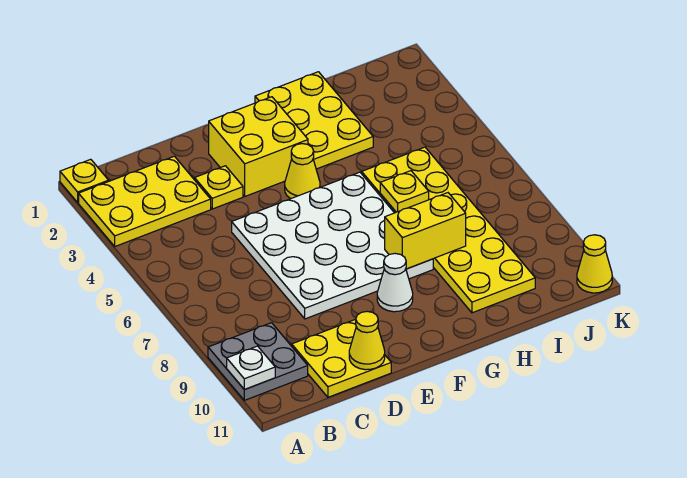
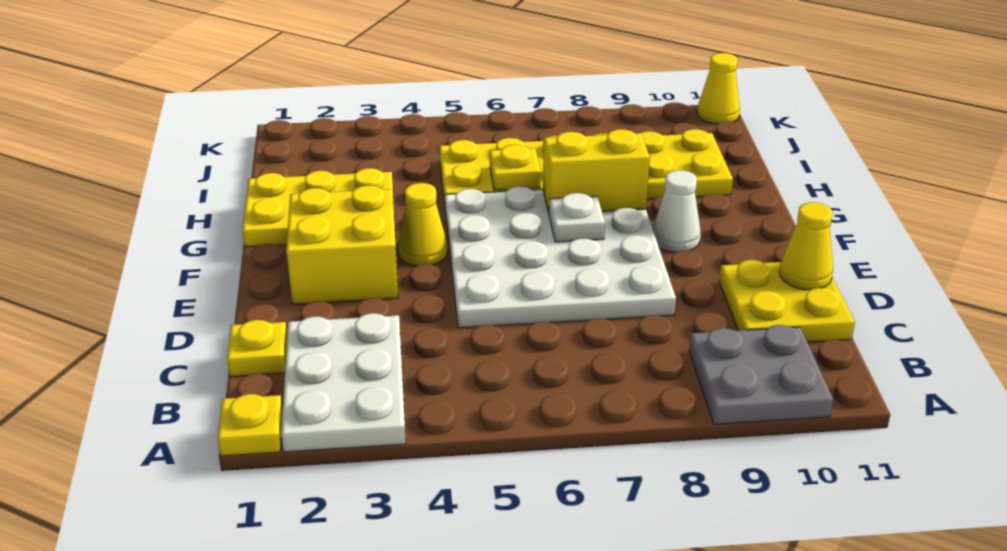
yellow plate A2:C3 level 1 -> white plate A2:C3 level 1
white plate A10 level 2 -> white plate F7 level 2
yellow plate D3 level 1 -> yellow plate C1 level 1
yellow brick G8:H8 level 2 -> yellow brick G7:G8 level 2

